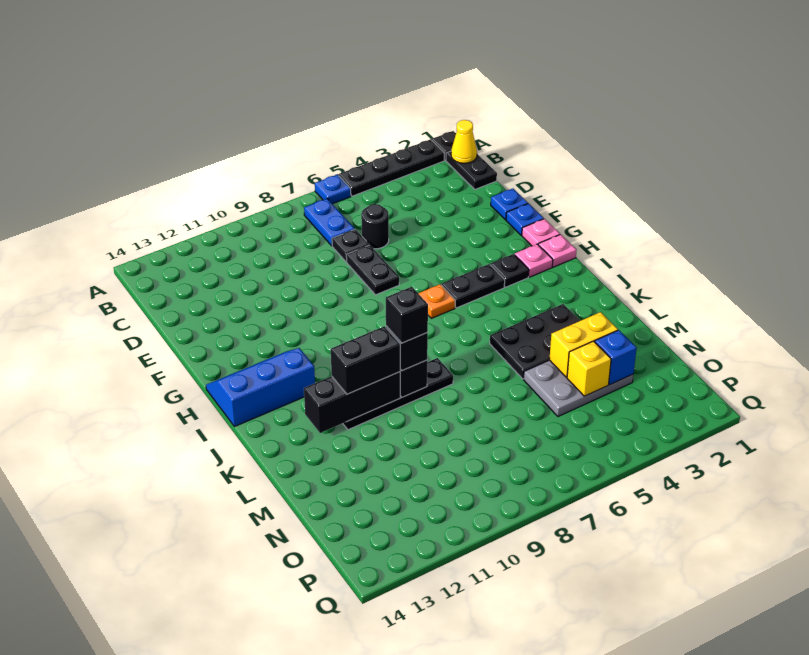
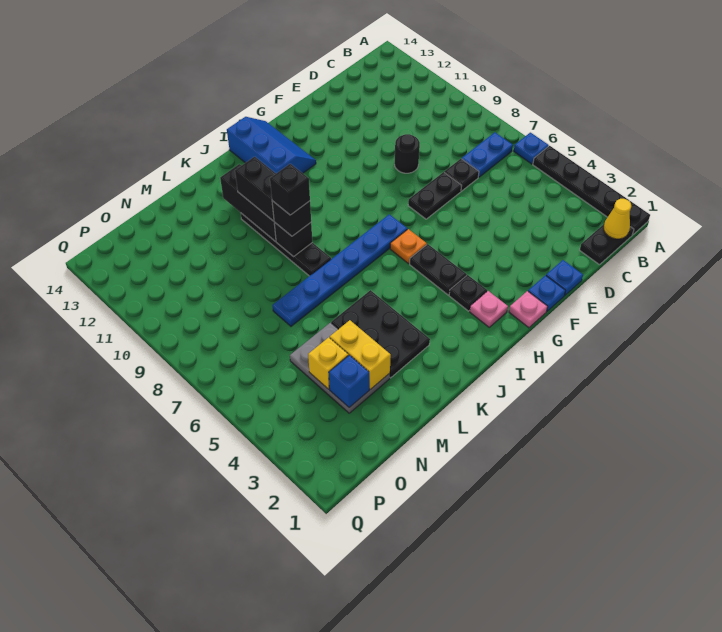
black round brick D6 level 1 -> black round brick E9 level 1
pink plate H1 level 1 -> none
none -> blue plate H7:M7 level 1

